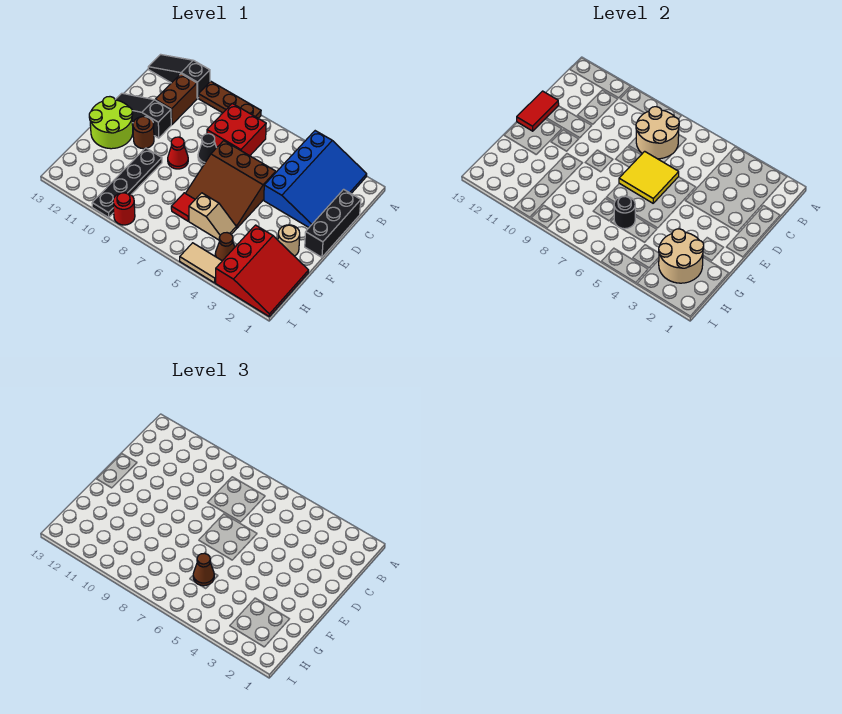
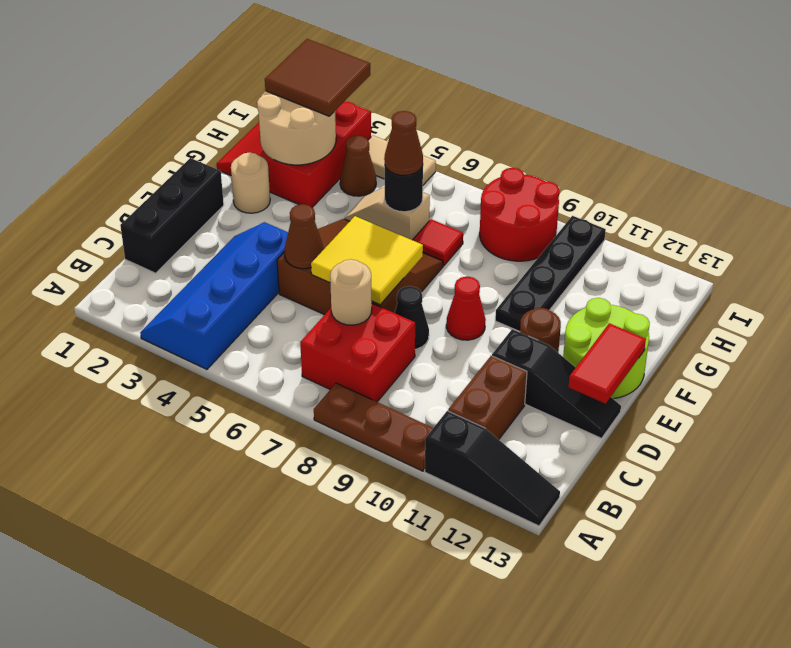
blue slope A2:D4 level 1 top 4 -> blue slope A3:D4 level 1 top 4
tan round brick B7:C8 level 2 -> tan round brick C7 level 2
none -> brown cone D5 level 2
none -> brown tile H2:I3 level 3
red round brick I9 level 1 -> red round brick H8:I9 level 1

